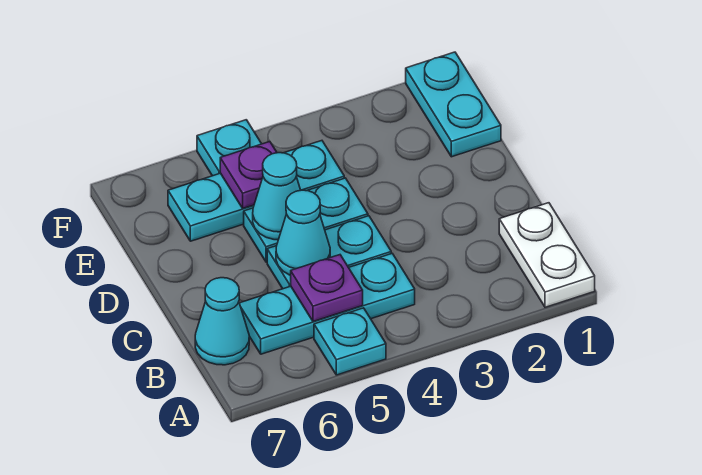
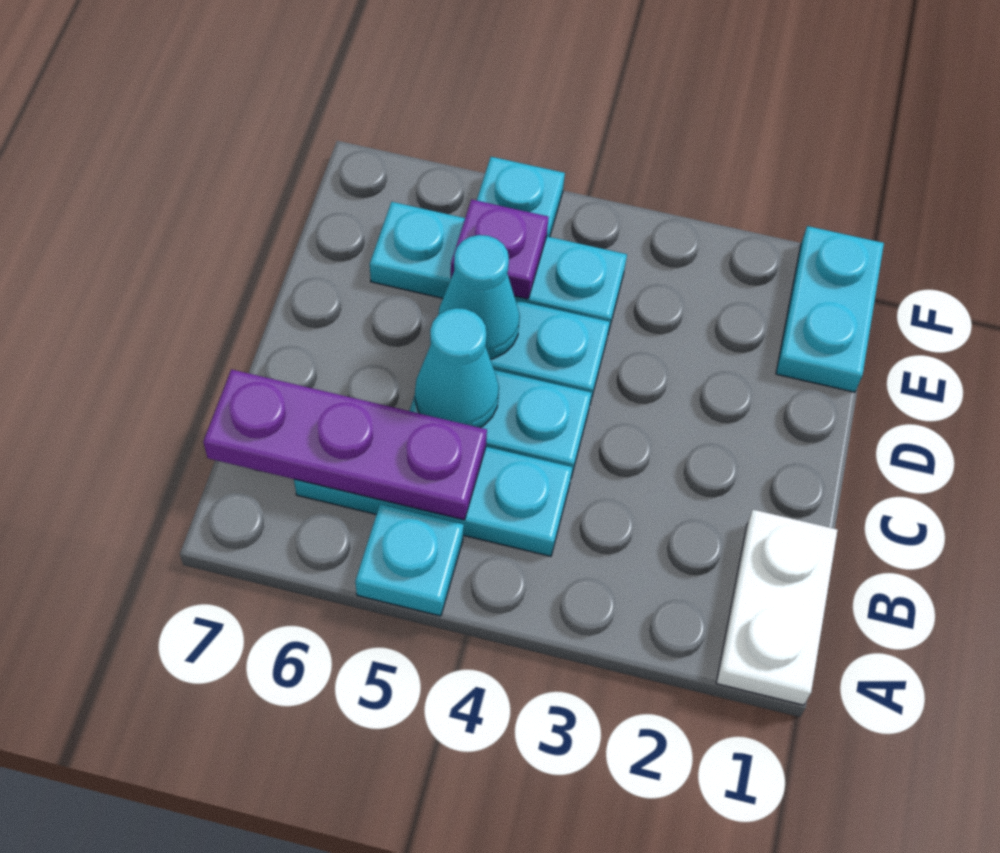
purple plate B5 level 2 -> purple plate B5:B7 level 2
cyan cone B7 level 1 -> none

